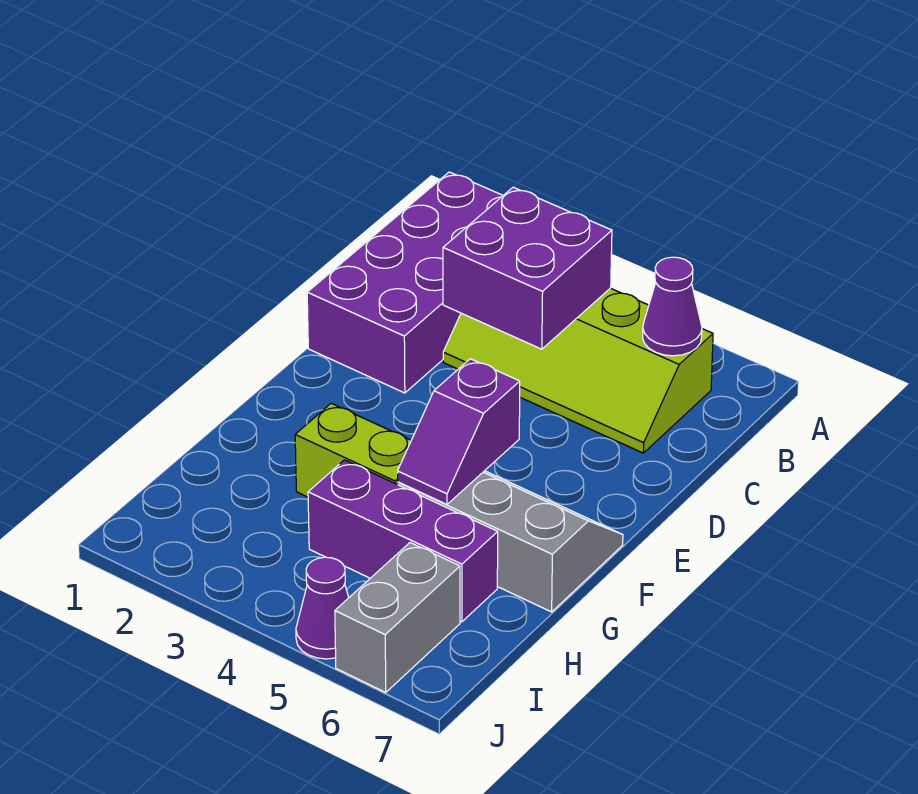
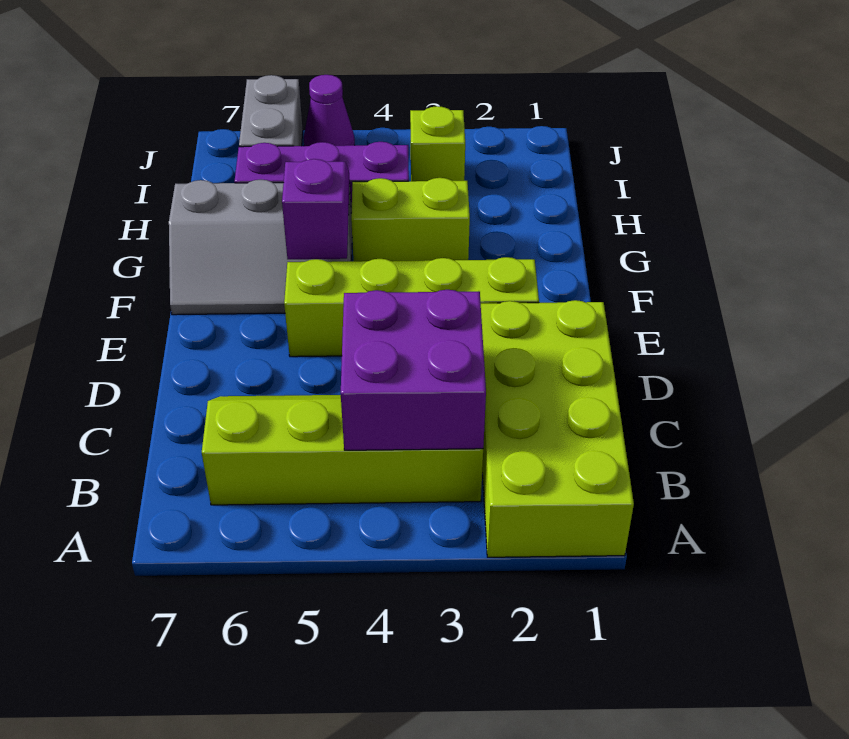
purple brick A1:D2 level 1 -> lime brick A1:D2 level 1
purple cone B6 level 2 -> none
none -> lime brick E2:E5 level 1
none -> lime brick I3 level 1

